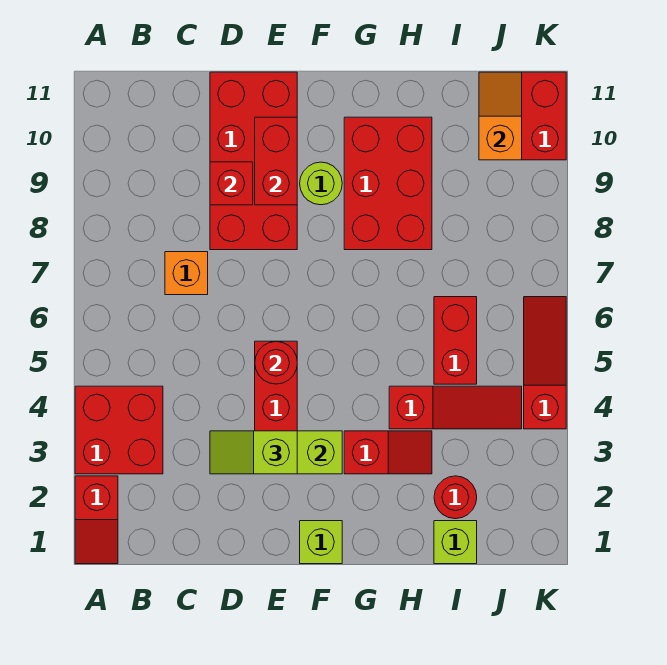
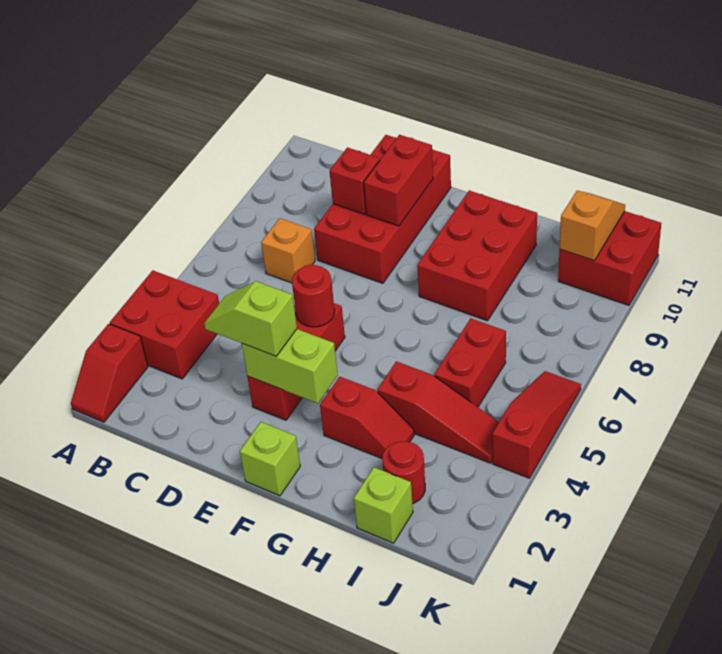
lime round brick F9 level 1 -> none

